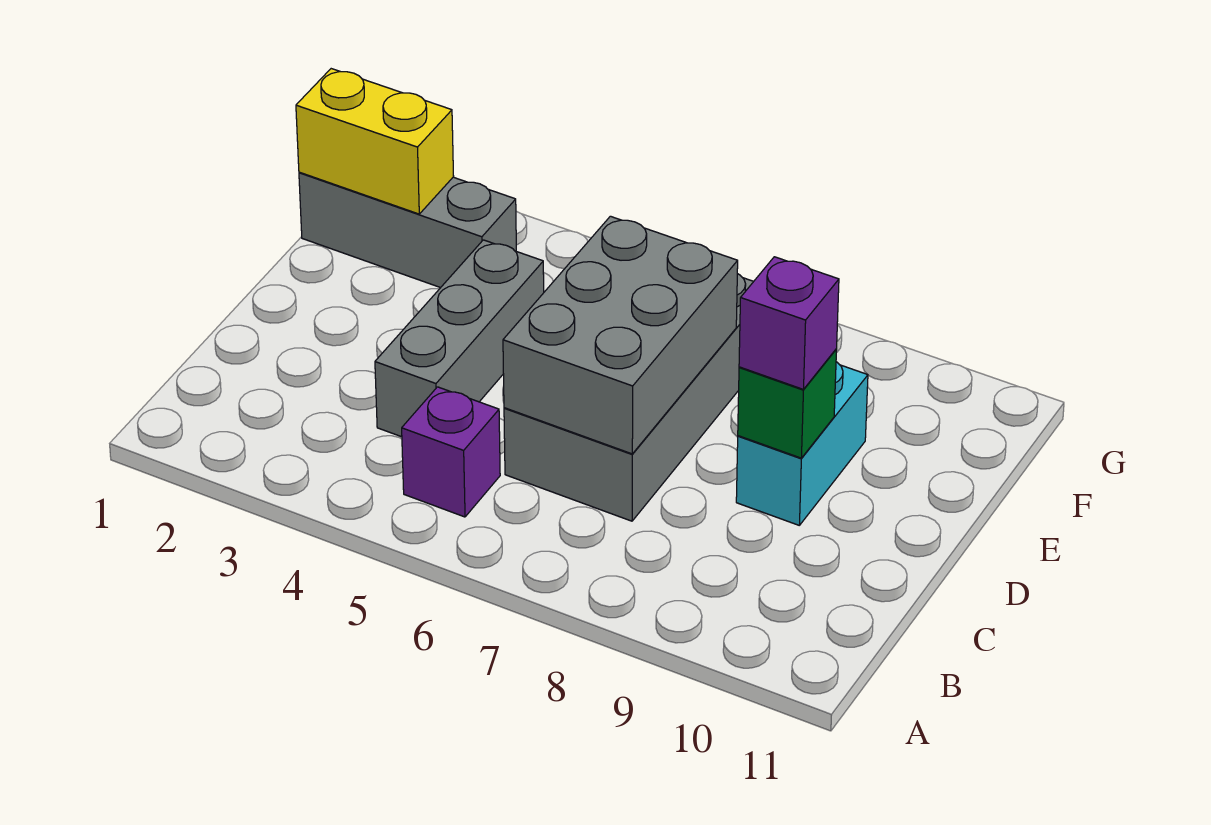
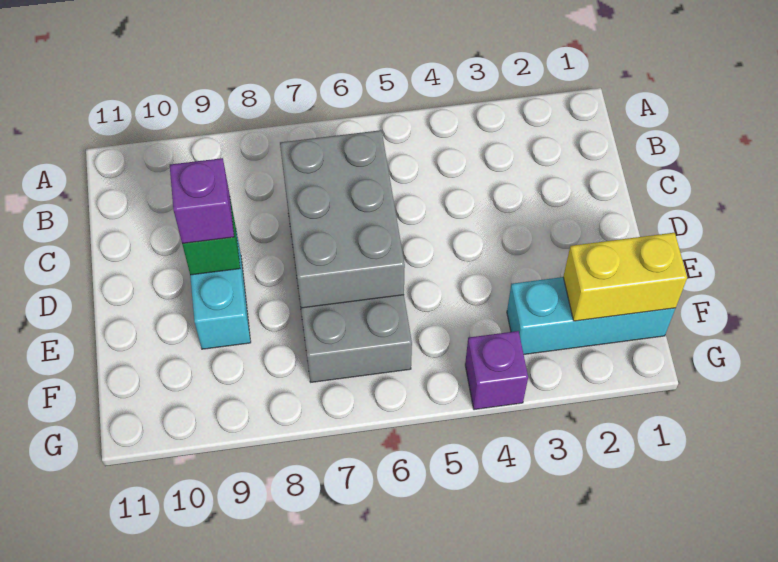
purple brick B5 level 1 -> purple brick G4 level 1
grey brick C4:E4 level 1 -> none
grey brick F1:F3 level 1 -> cyan brick F1:F3 level 1

